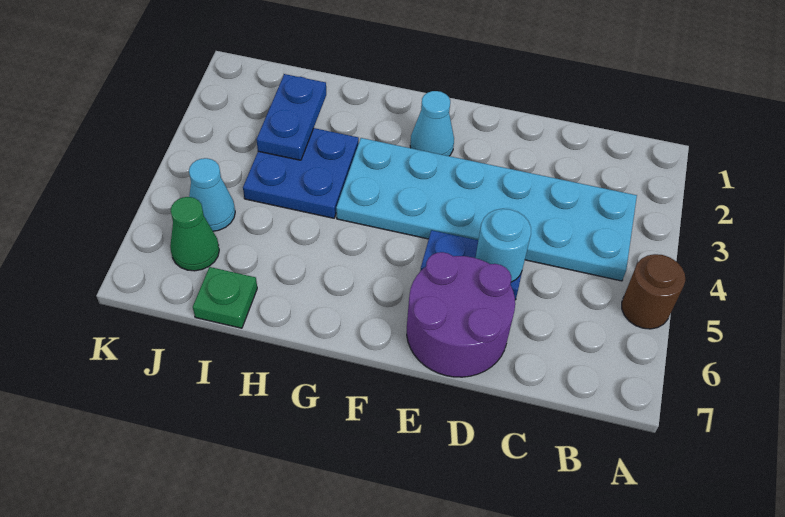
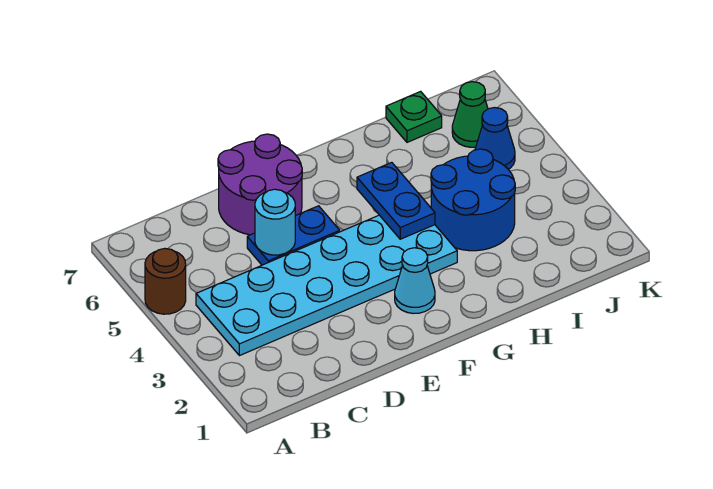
blue plate H3:I4 level 1 -> blue round brick H3:I4 level 1
blue plate I2:I3 level 2 -> blue plate G4:G5 level 2
cyan cone J5 level 1 -> blue cone J5 level 1

